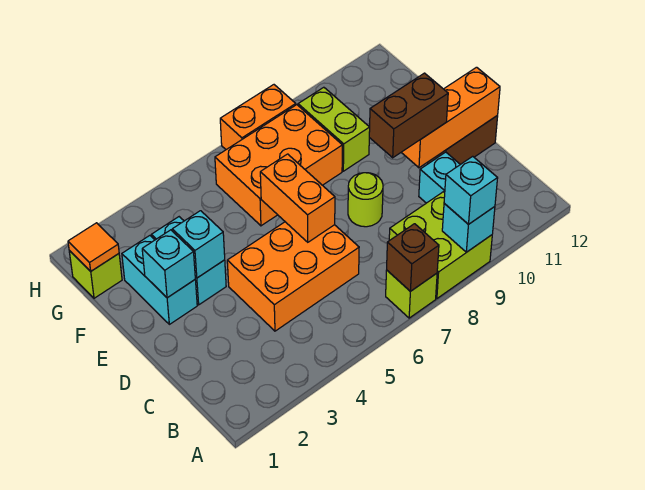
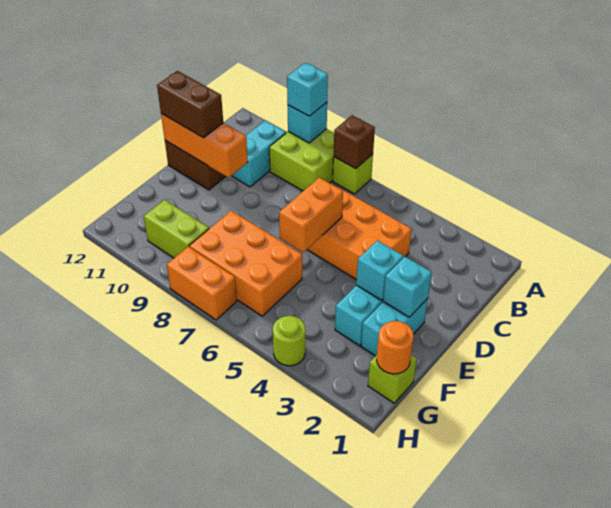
lime round brick D8 level 1 -> lime round brick H4 level 1
brown brick D9:D10 level 3 -> brown brick D11:D12 level 3
lime brick F9:G9 level 1 -> lime brick G9:G10 level 1
orange tile G1 level 2 -> orange round brick G1 level 2

